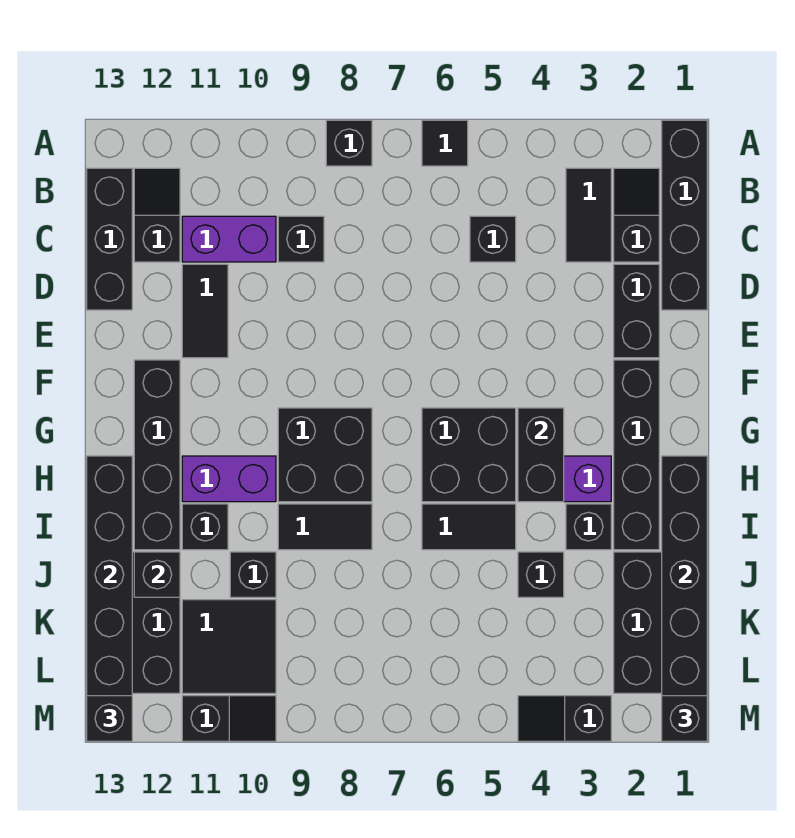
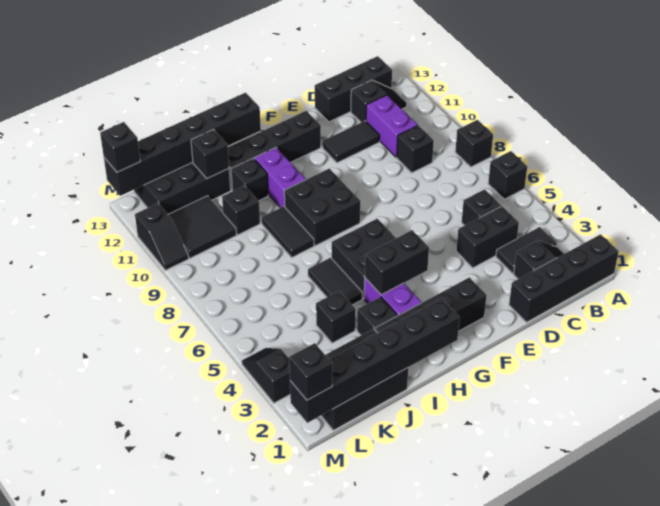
black tile A6 level 1 -> black brick A6 level 1
black brick D2:E2 level 1 -> black brick C4:D4 level 1

